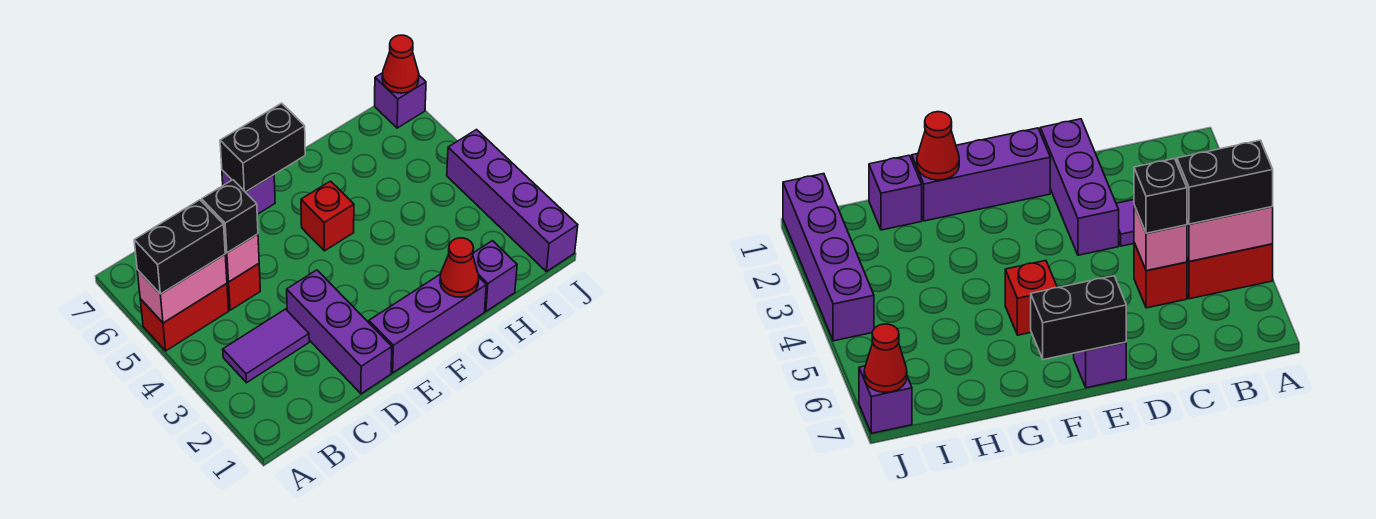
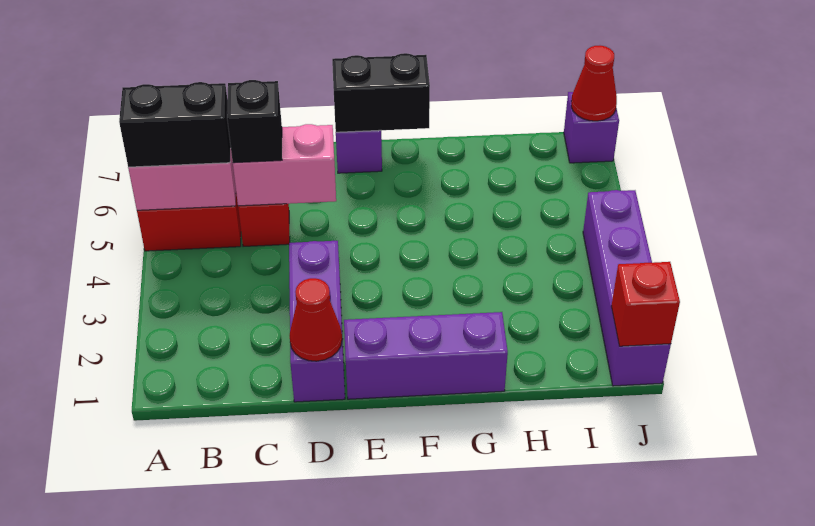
purple tile B3:C3 level 1 -> none
pink brick C5 level 2 -> pink brick C5:D5 level 2
red brick F5 level 1 -> red brick J1 level 2
red cone G1 level 2 -> red cone D1 level 2
purple brick H1 level 1 -> none

